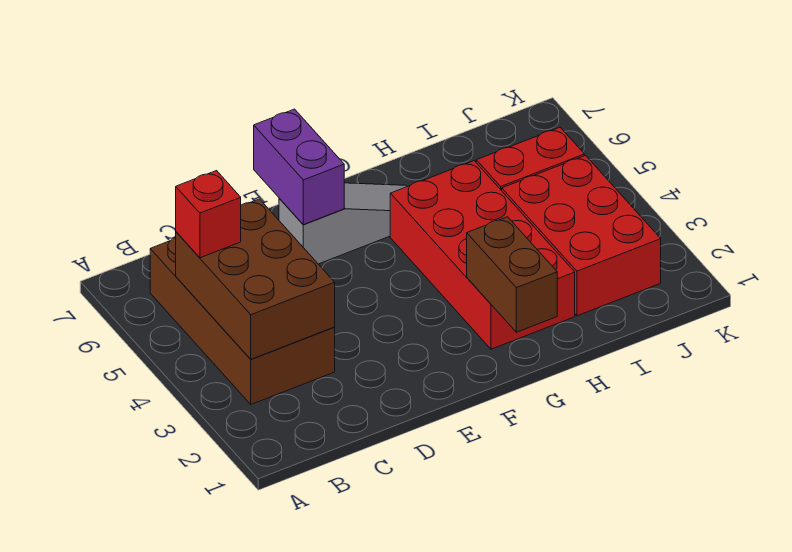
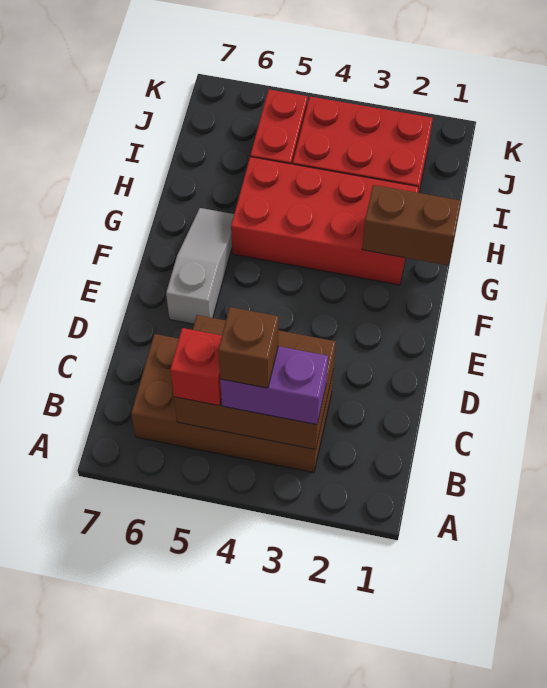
none -> brown brick B4 level 4
purple brick E6:E7 level 2 -> purple brick B3:B4 level 3

